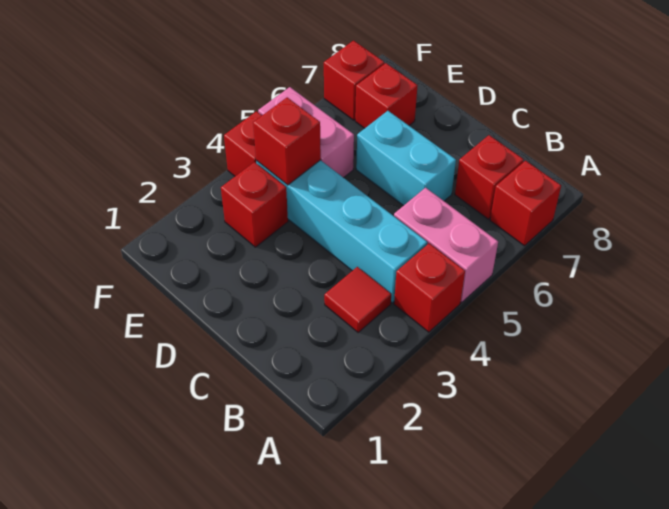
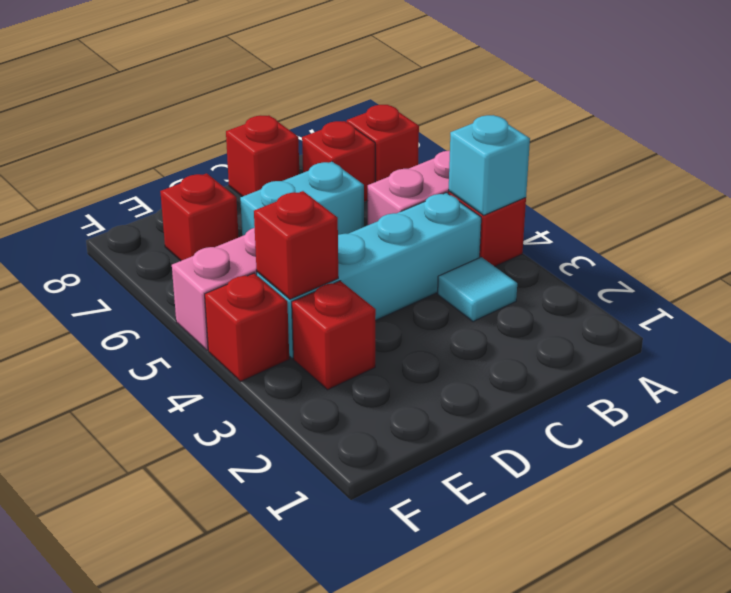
none -> cyan brick A4 level 2
red tile B3 level 1 -> cyan tile B3 level 1
red brick F7 level 1 -> red brick C8 level 1

